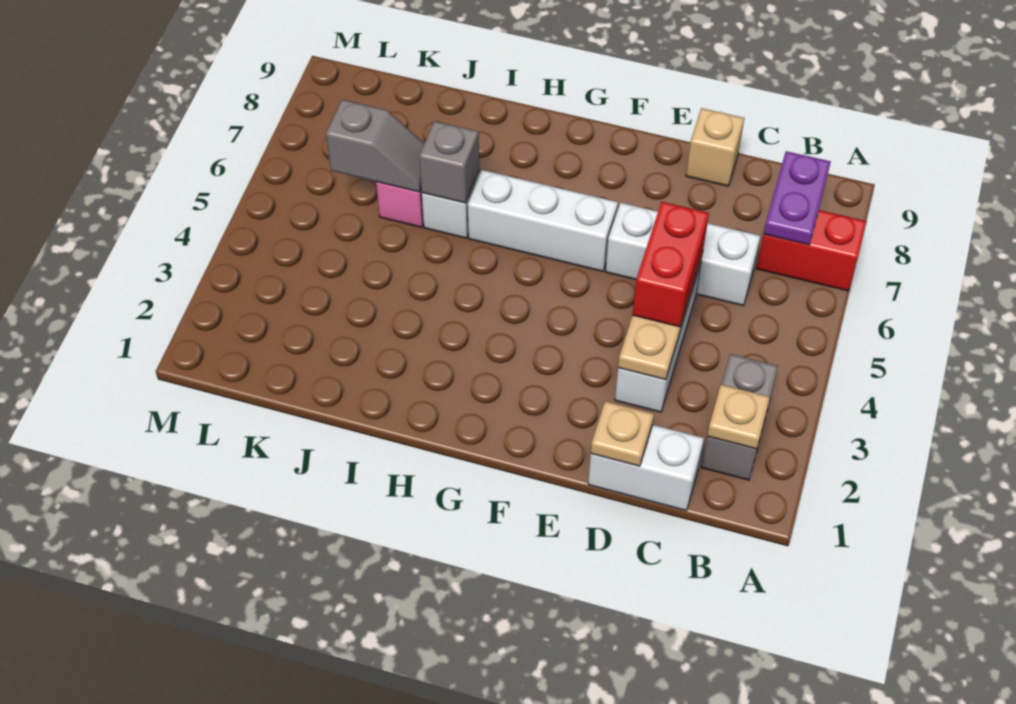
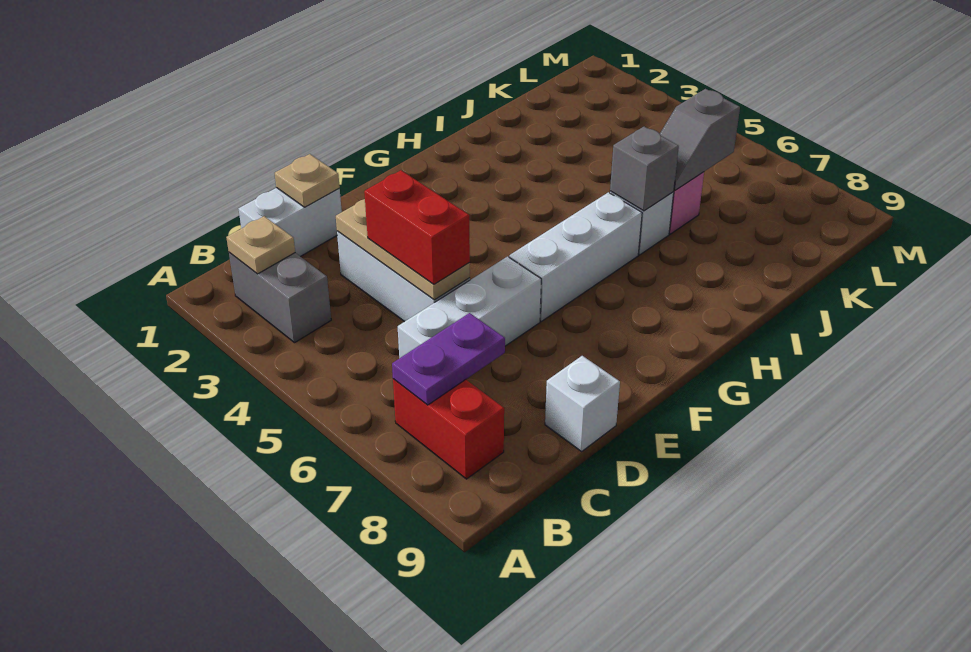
red brick A7:B7 level 1 -> red brick B7:B8 level 1
purple plate B7:B8 level 2 -> purple plate B7:C7 level 2
tan brick D9 level 1 -> white brick D9 level 1

